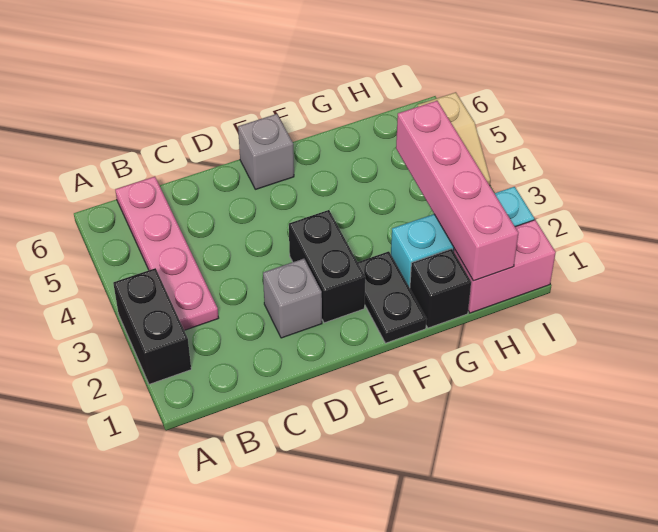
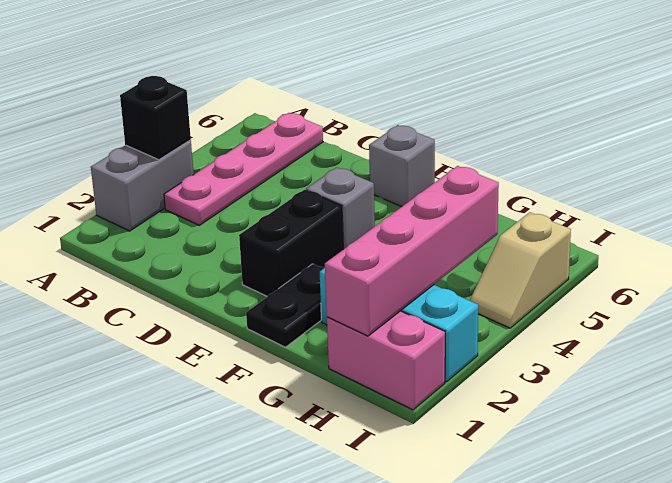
black brick A2:A3 level 1 -> grey brick A2:A3 level 1
grey brick D2 level 1 -> grey brick E4 level 1
black brick G1 level 1 -> black brick A3 level 2

